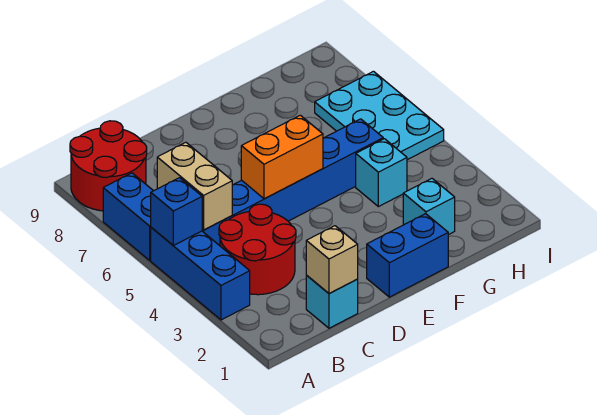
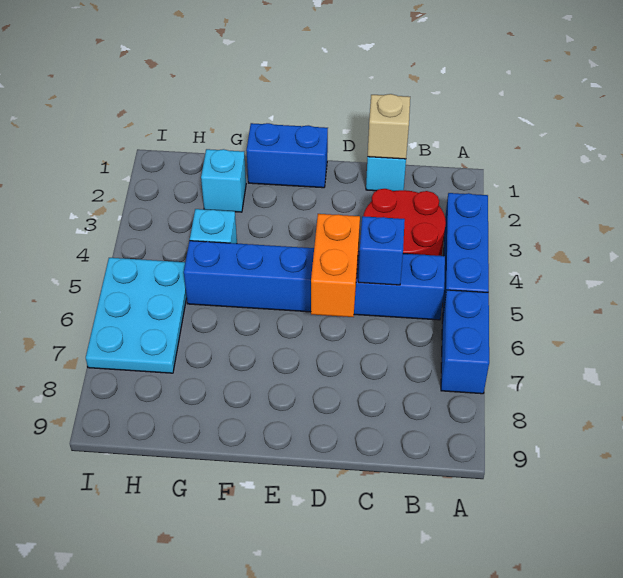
blue brick A5 level 2 -> blue brick C5 level 2
red round brick A8:B9 level 1 -> none
tan brick B5:B6 level 2 -> none
orange brick D5:E5 level 2 -> orange brick D5:D6 level 2

